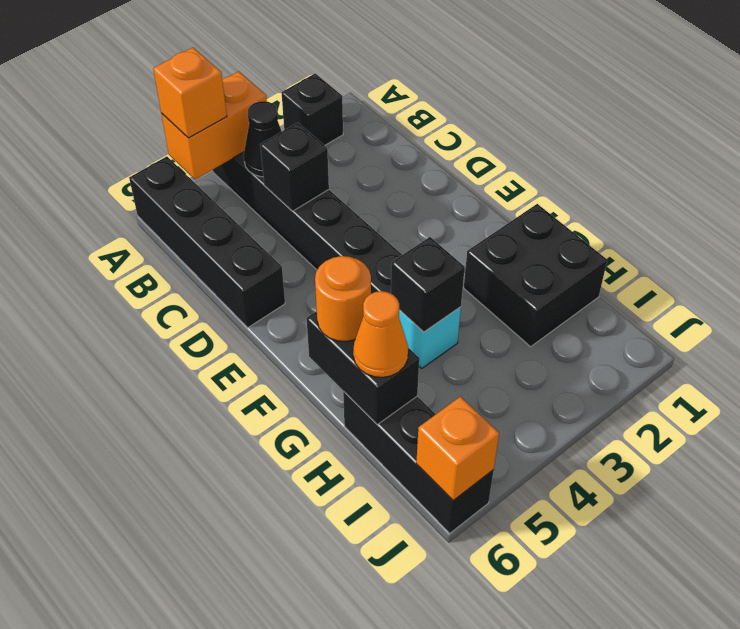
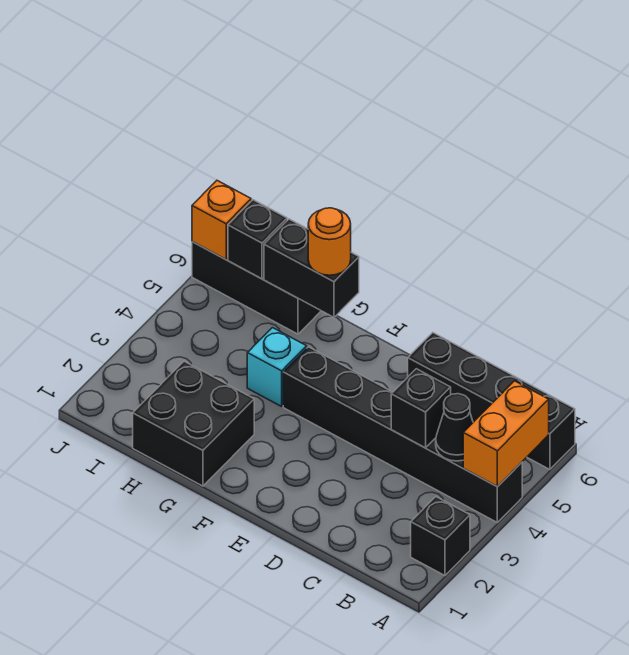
orange brick A5 level 3 -> none
black brick G4 level 2 -> black brick I6 level 2
orange cone H6 level 3 -> none

